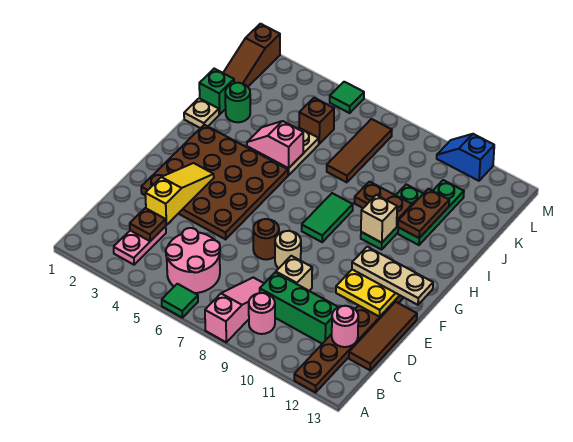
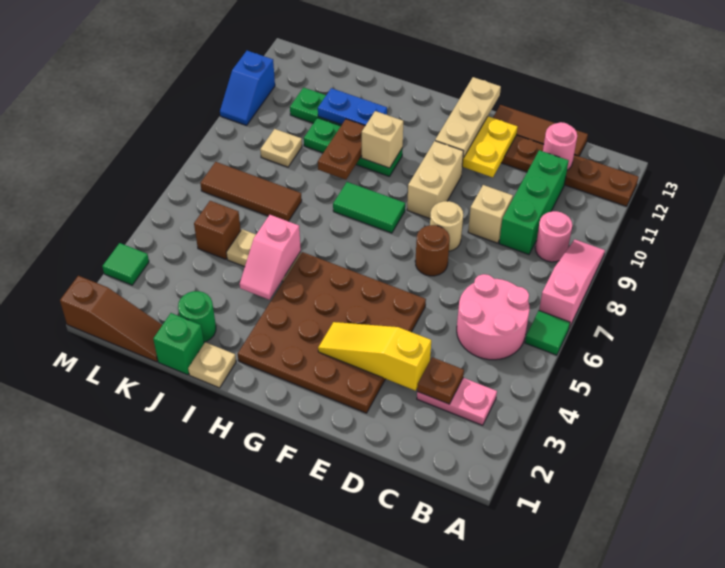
pink slope A8:C8 level 1 top A -> pink slope A7:A9 level 1 top 7
none -> tan brick F9:F10 level 1
brown plate I11:J11 level 2 -> blue plate I11:J11 level 2
none -> tan plate K9 level 1
green tile M5 level 1 -> green tile M3 level 1

